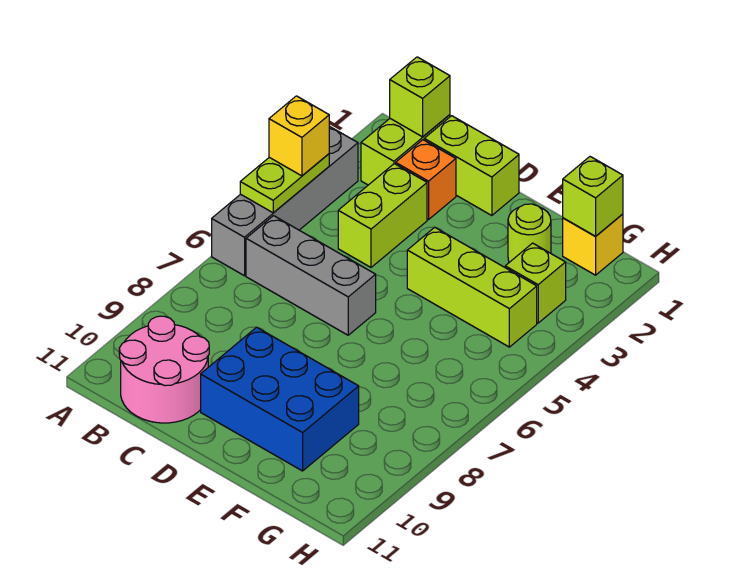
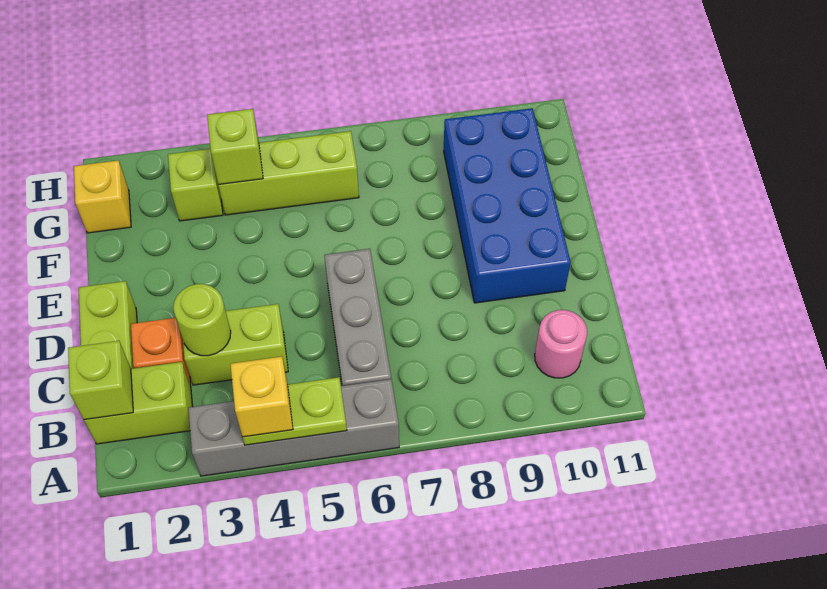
pink round brick B10:C11 level 1 -> pink round brick B10 level 1
blue brick D9:F10 level 1 -> blue brick D9:G10 level 1
lime brick E4:G4 level 1 -> lime brick G4:G6 level 1
lime round brick F2 level 1 -> lime round brick C3 level 2
lime brick G1 level 2 -> lime brick G4 level 2

